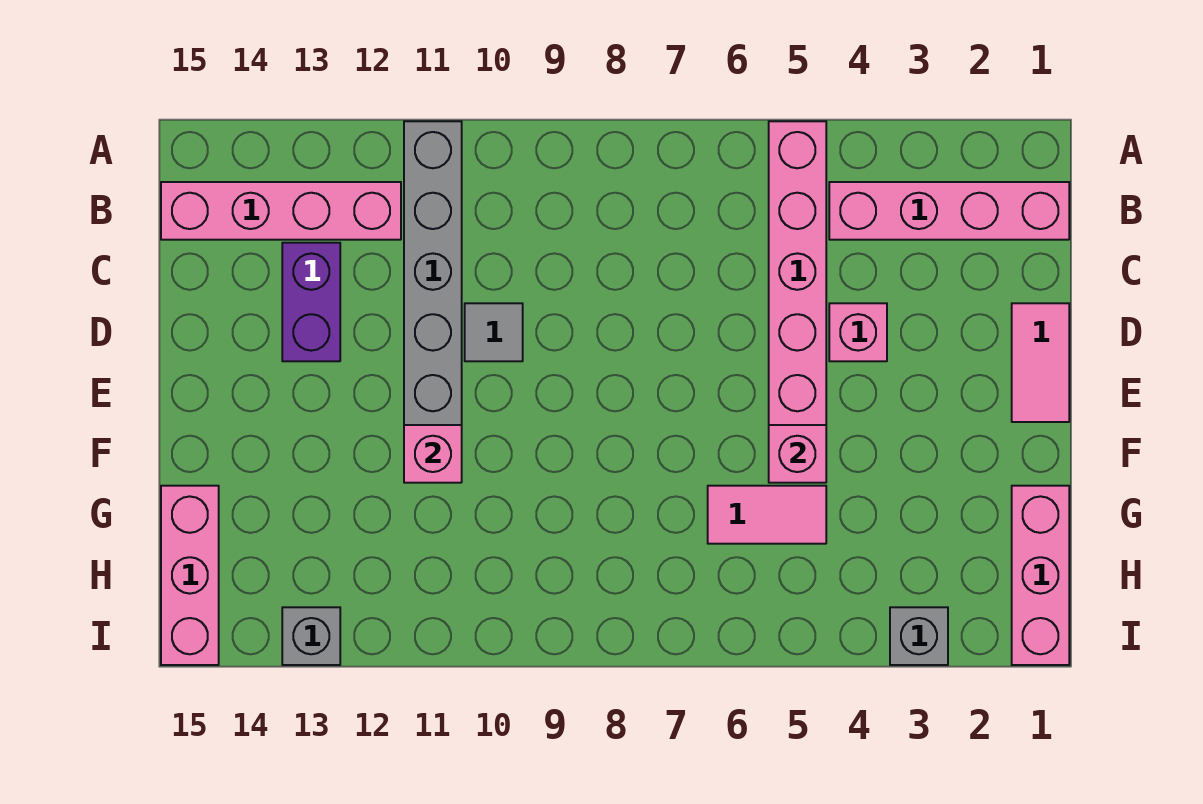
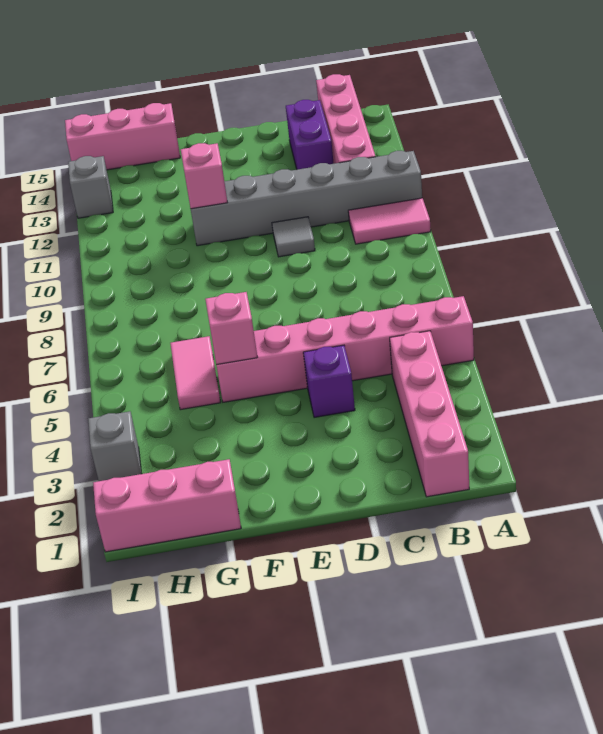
purple brick C13:D13 level 1 -> purple brick C13:C14 level 1
pink tile D1:E1 level 1 -> pink tile A10:B10 level 1
pink brick D4 level 1 -> purple brick D4 level 1

